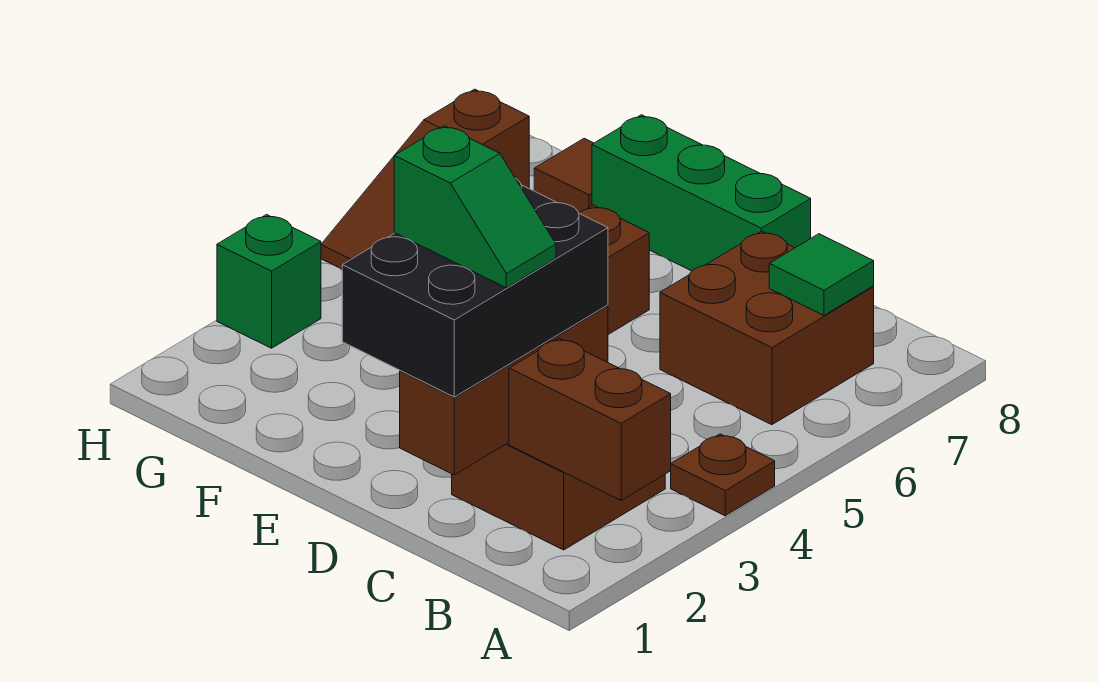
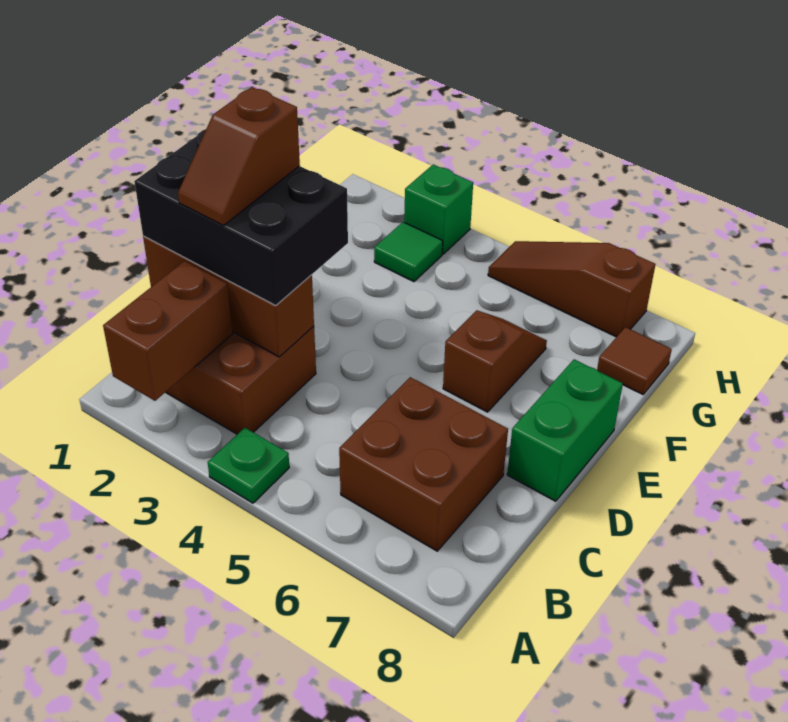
brown plate A4 level 1 -> green plate A4 level 1
green tile B7 level 2 -> green tile G3 level 1
green slope C2:D2 level 4 top D -> brown slope C2:D2 level 4 top D
green brick D8:F8 level 1 -> green brick D8:E8 level 1

